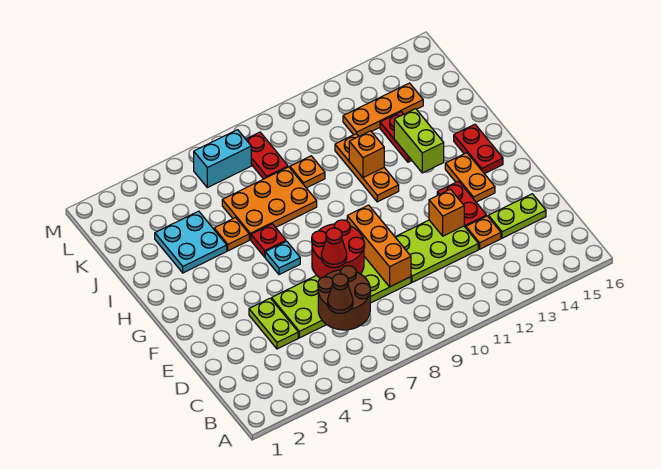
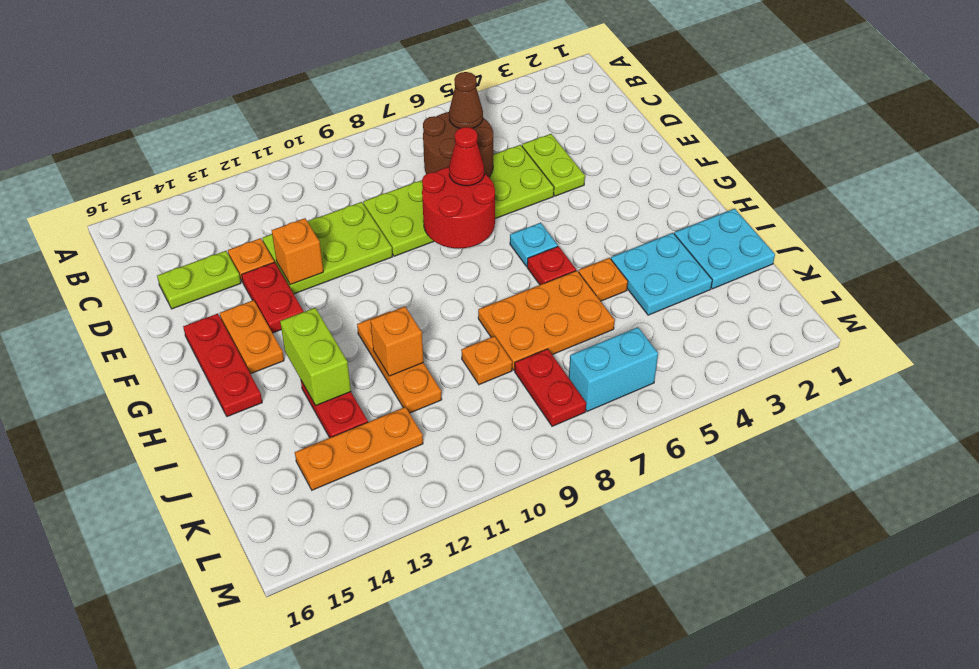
orange brick D9:F9 level 2 -> none
red plate G15:H15 level 1 -> red plate F15:H15 level 1
none -> cyan plate I1:J2 level 1

